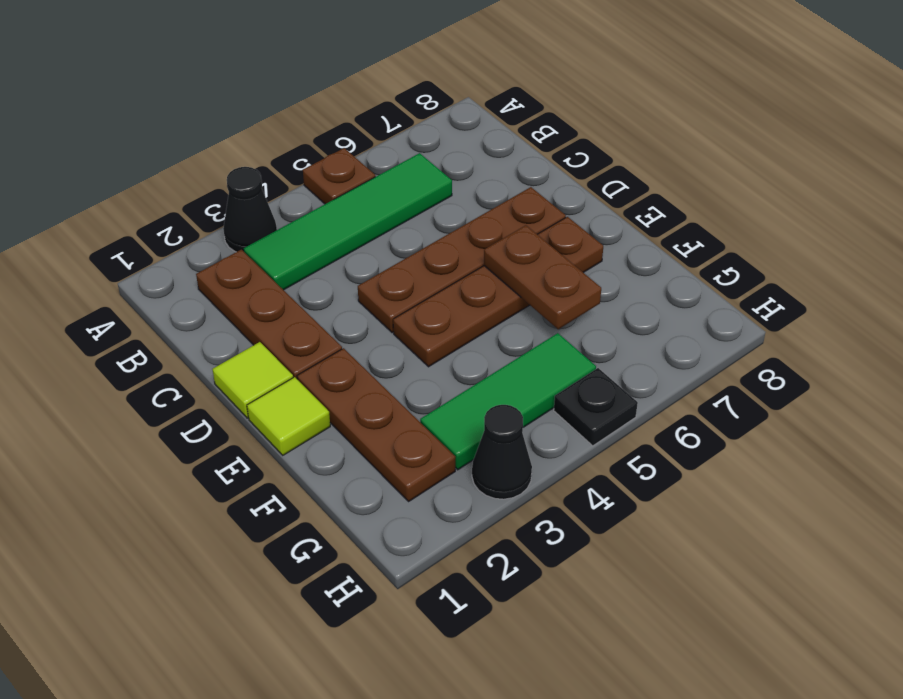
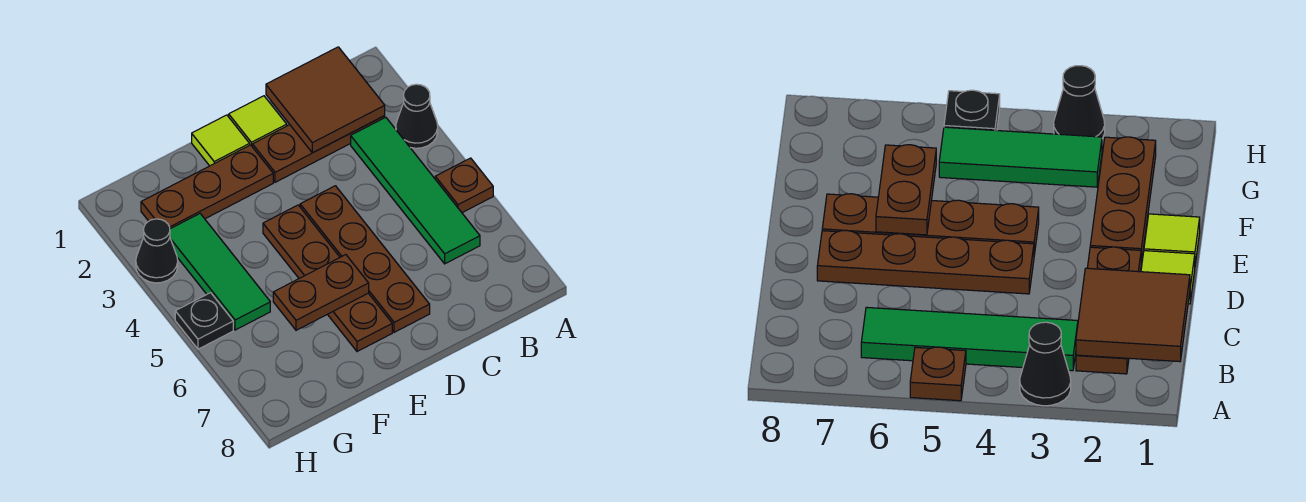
none -> brown tile B1:C2 level 2

